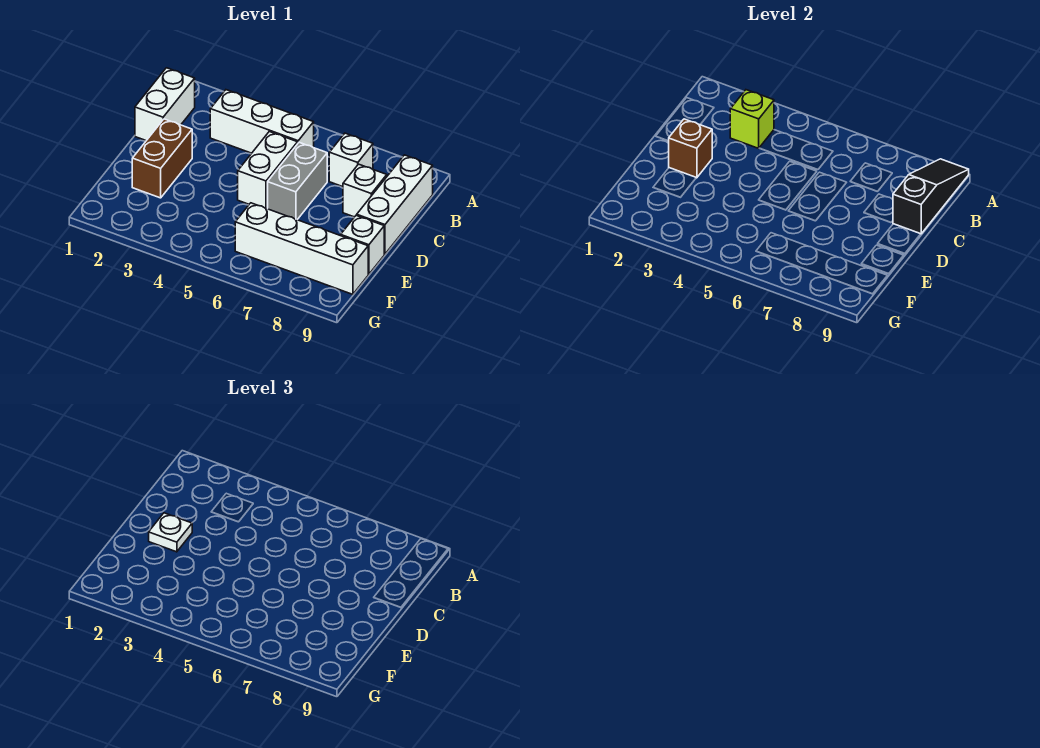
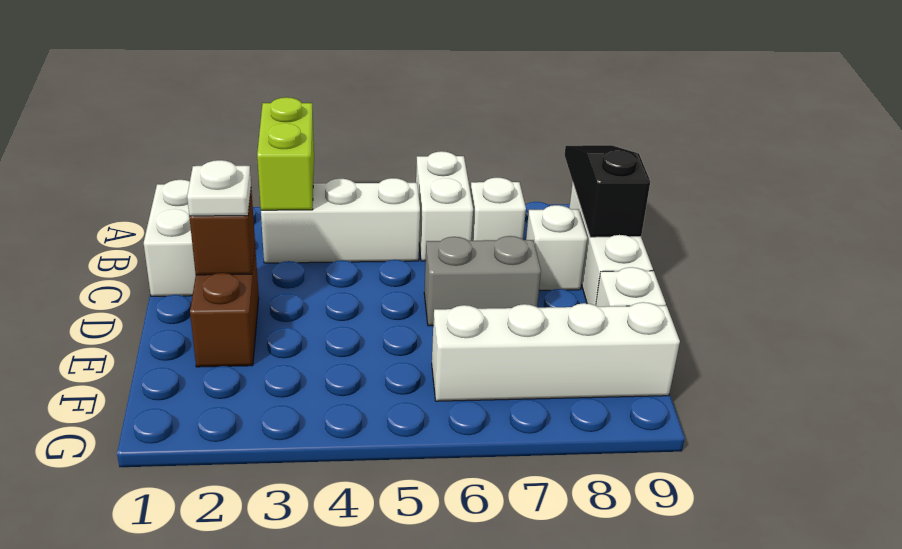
lime brick B3 level 2 -> lime brick A3:B3 level 2
white brick C5:D5 level 1 -> white brick A6:B6 level 1
grey brick C6:D6 level 1 -> grey brick D6:D7 level 1

